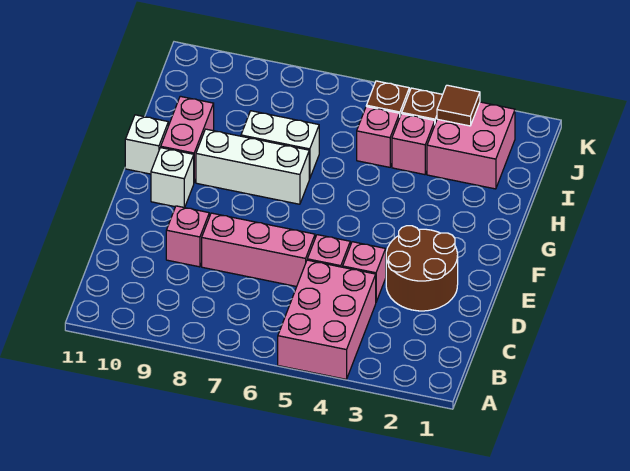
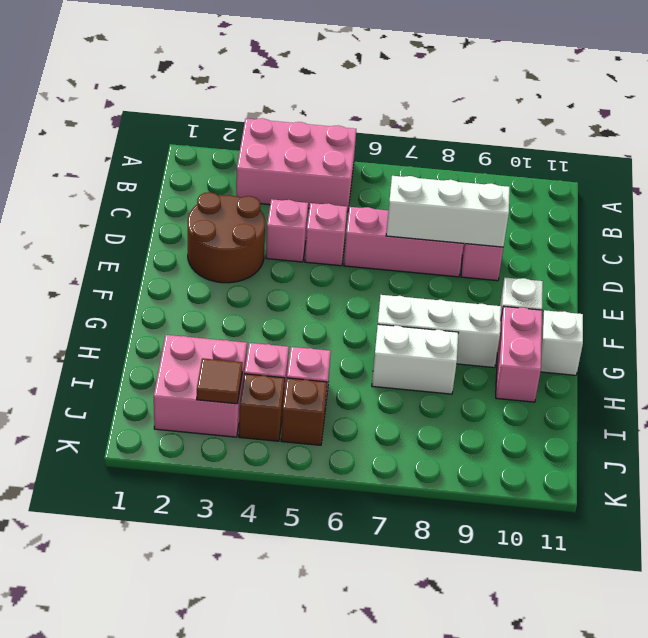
pink brick A4:C5 level 1 -> pink brick A3:B5 level 1
none -> white brick D7:D9 level 2

